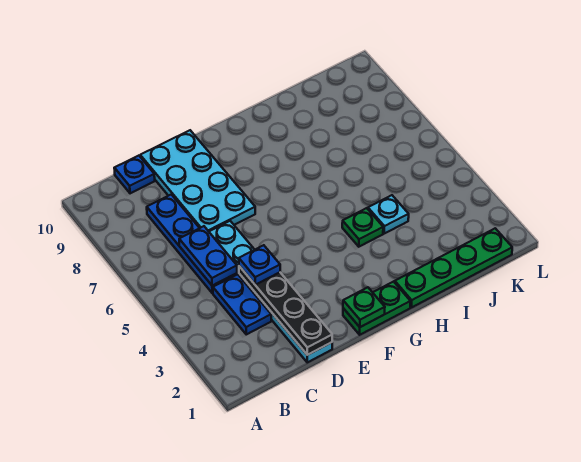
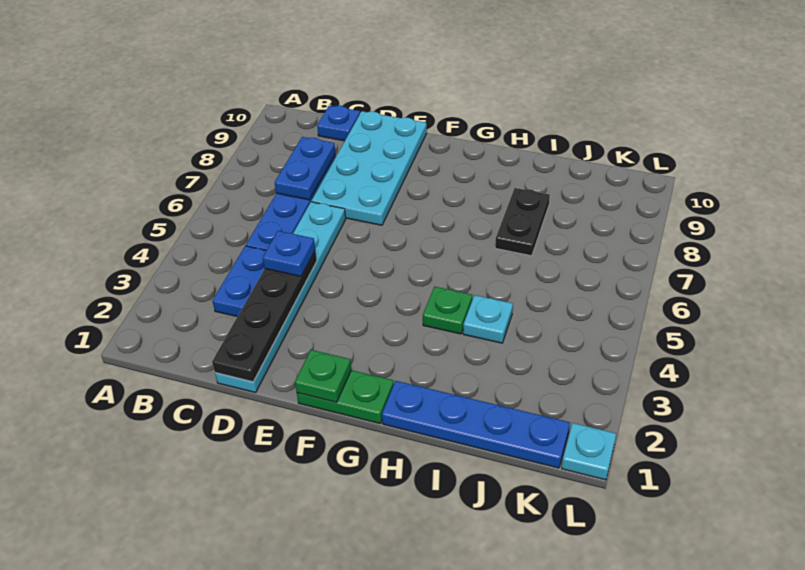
blue plate C5:C6 level 2 -> blue plate C7:C8 level 2
green plate H1:K1 level 1 -> blue plate H1:K1 level 1
none -> black plate I7:I8 level 1
none -> cyan plate L1 level 1

